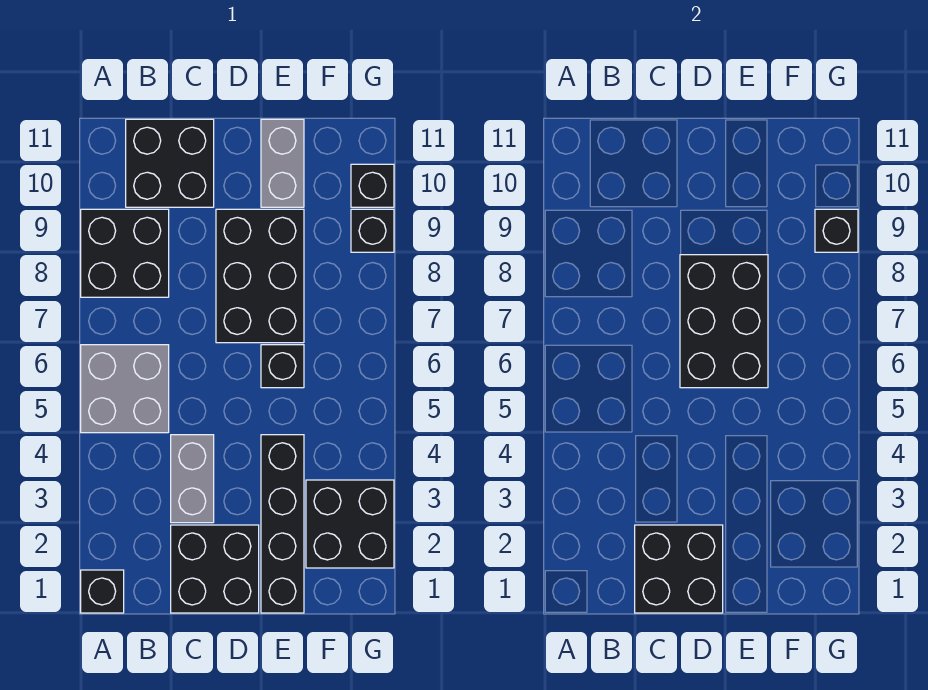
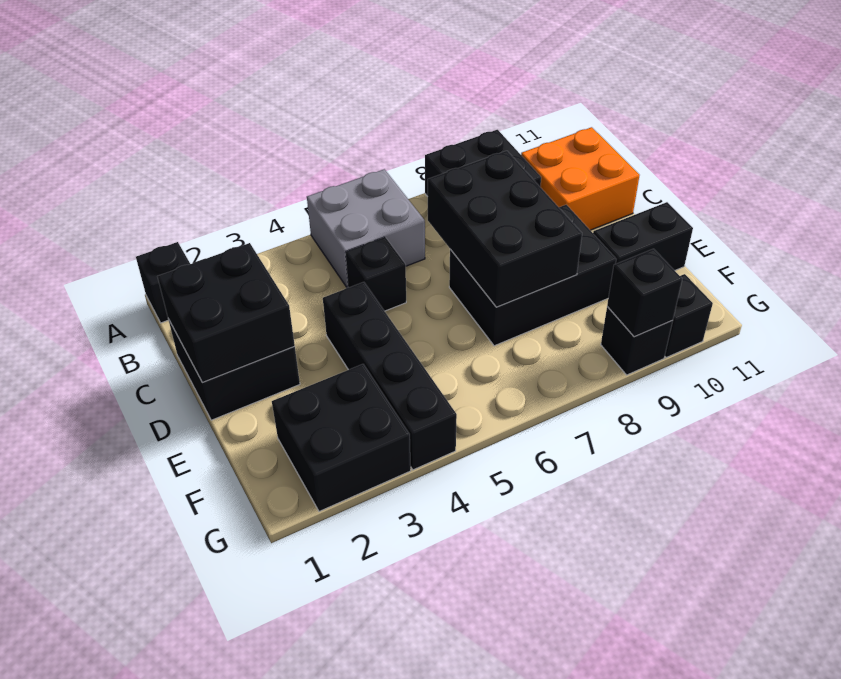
black brick B10:C11 level 1 -> orange brick B10:C11 level 1
grey brick C3:C4 level 1 -> none
black brick D6:E8 level 2 -> black brick C7:E8 level 2
black brick E1:E4 level 1 -> black brick D4:G4 level 1
black brick E6 level 1 -> black brick C5 level 1
grey brick E10:E11 level 1 -> black brick E10:E11 level 1

